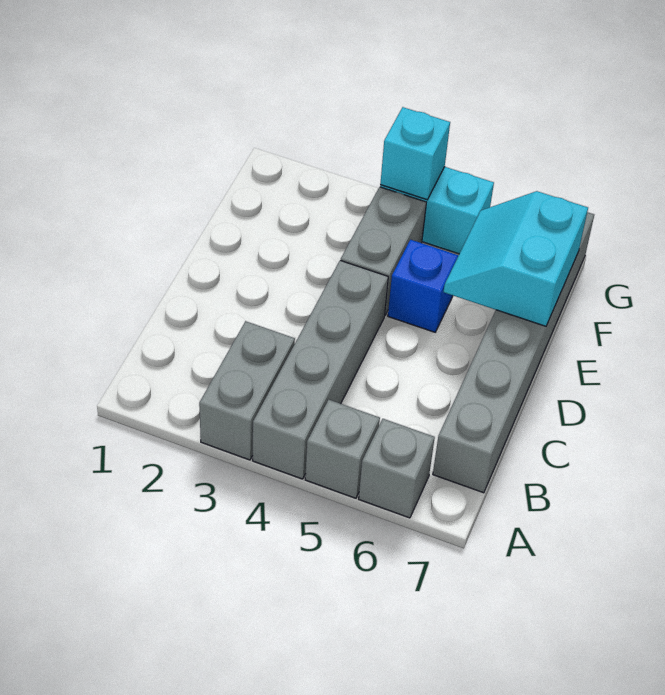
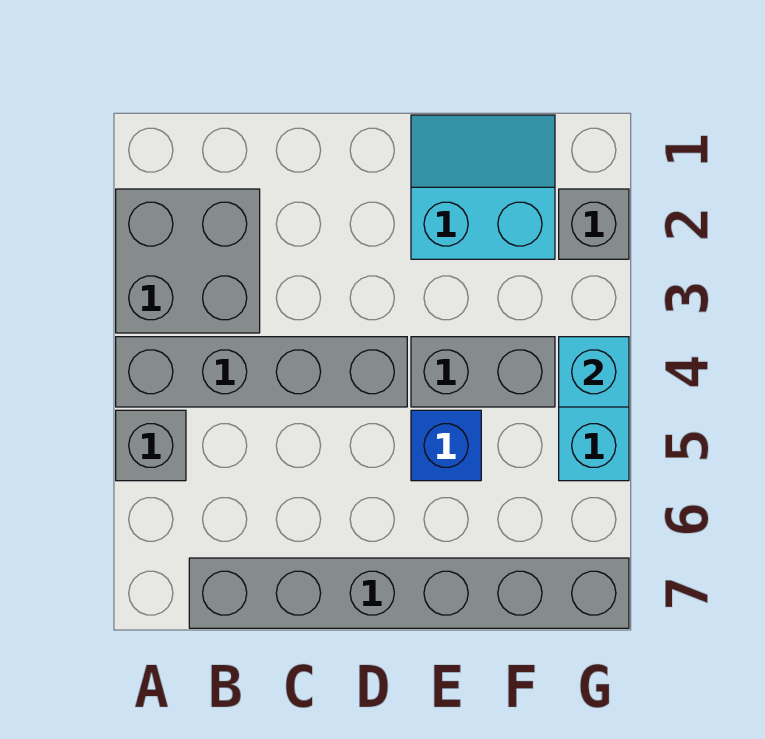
grey brick A3:B3 level 1 -> grey brick A2:B3 level 1
grey brick A6 level 1 -> grey brick G2 level 1
cyan slope E6:F7 level 2 top 7 -> cyan slope E1:F2 level 1 top 2

